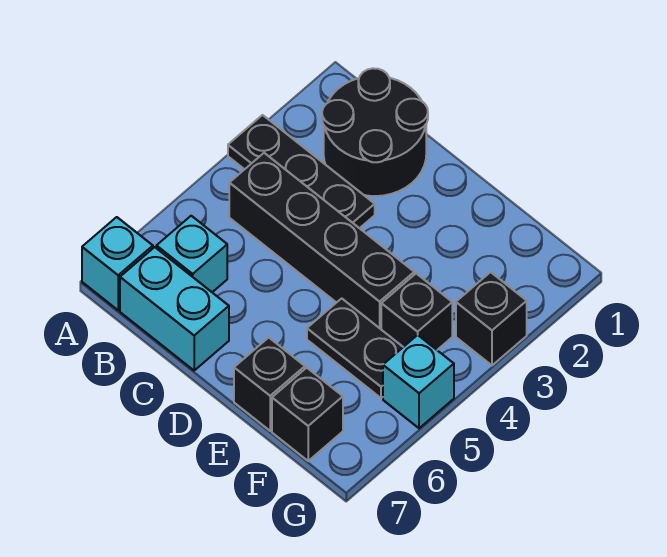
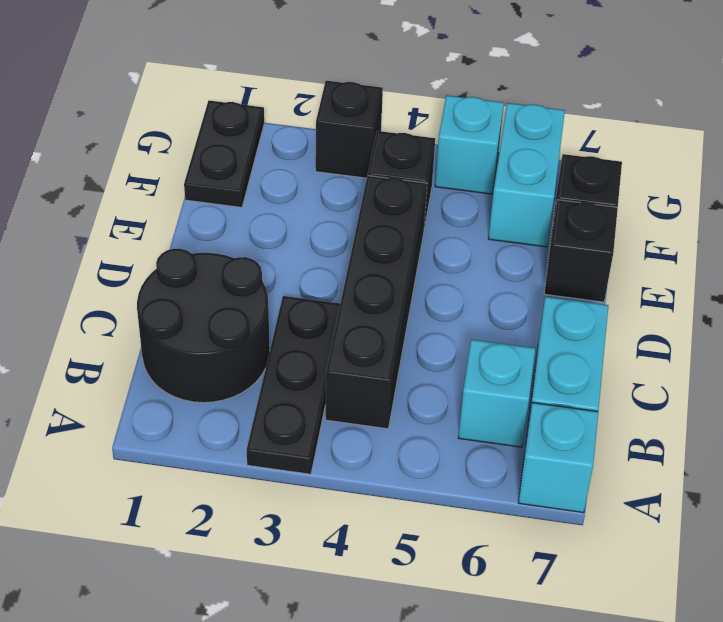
black plate E5:F5 level 1 -> black plate F1:G1 level 1
none -> cyan brick F6:G6 level 1

